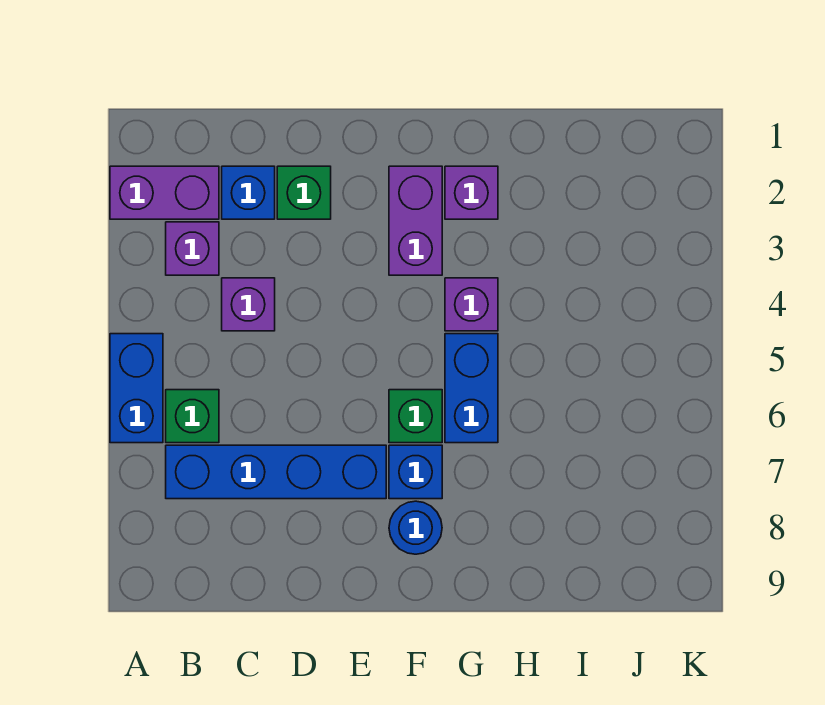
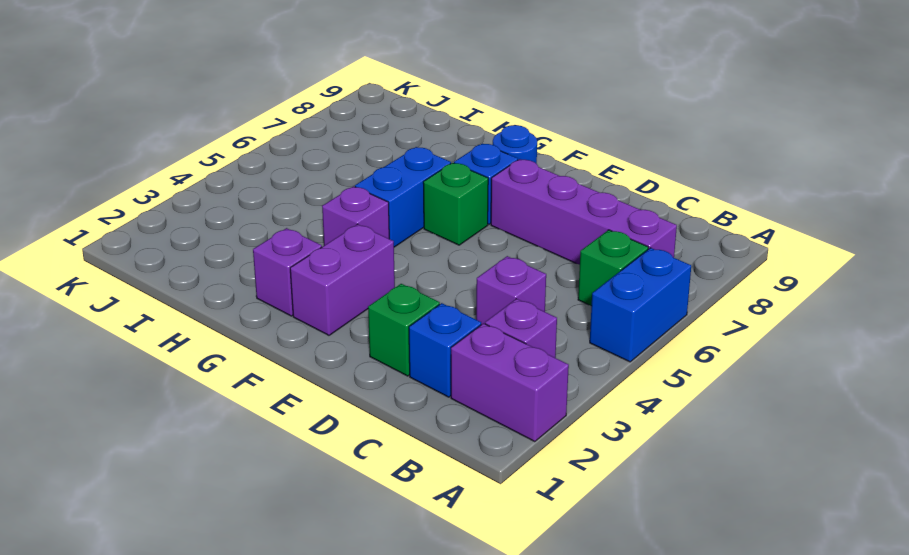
blue brick B7:E7 level 1 -> purple brick B7:E7 level 1

